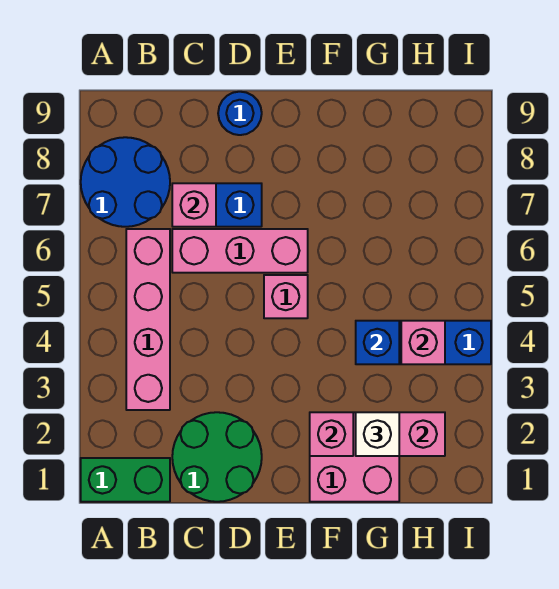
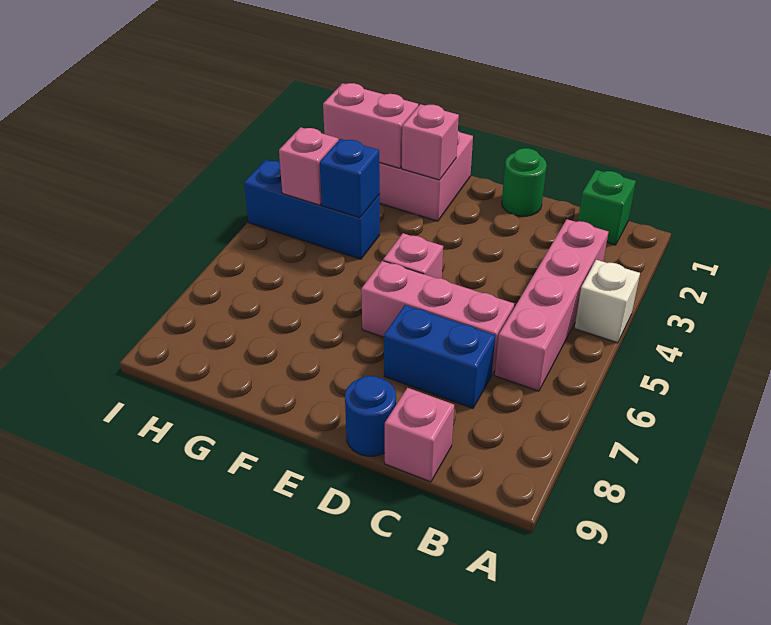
green brick A1:B1 level 1 -> green brick B1 level 1
blue round brick A7:B8 level 1 -> none
green round brick C1:D2 level 1 -> green round brick D1 level 1
pink brick C7 level 2 -> pink brick C9 level 1
white brick G2 level 3 -> white brick A4 level 1

